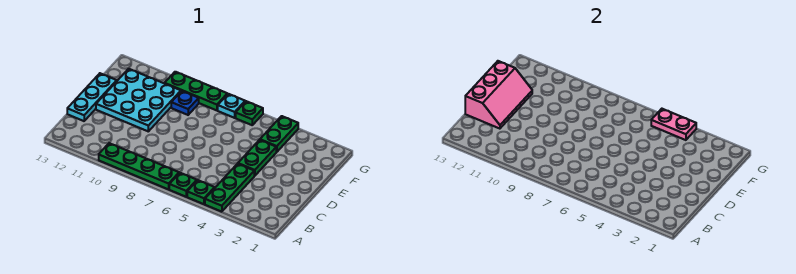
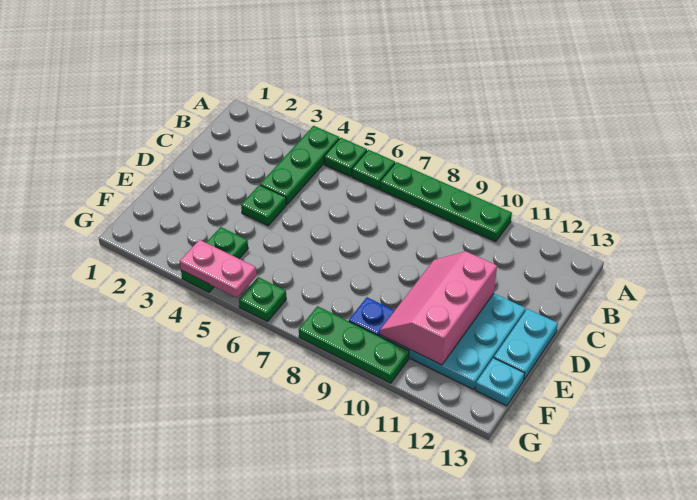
pink slope C12:E13 level 2 top 13 -> pink slope D10:F11 level 2 top 11
cyan plate C13:E13 level 1 -> cyan plate D13:E13 level 1
green plate D4:E4 level 1 -> green plate D4 level 1
cyan plate G7 level 1 -> cyan plate F13 level 1

